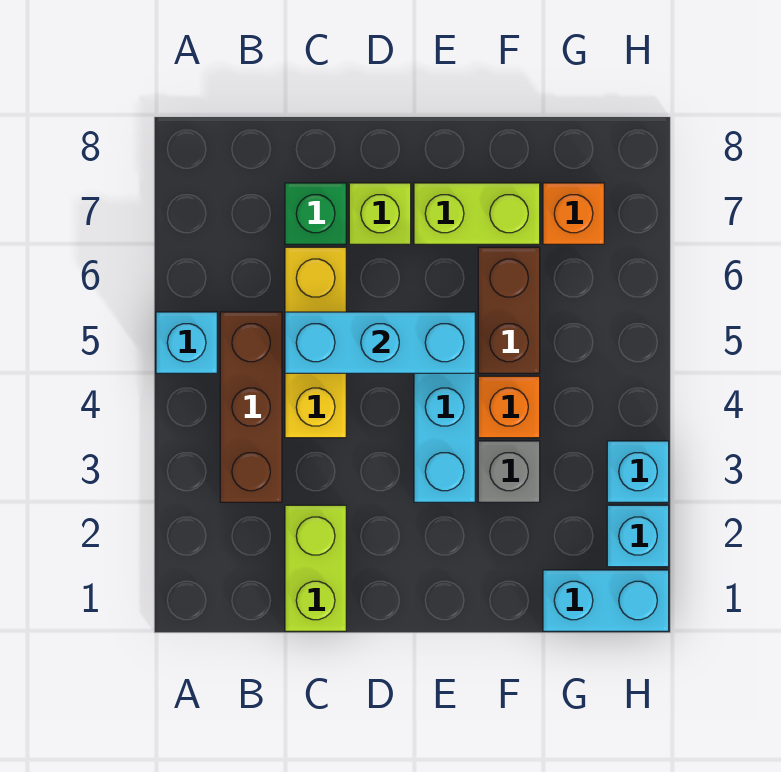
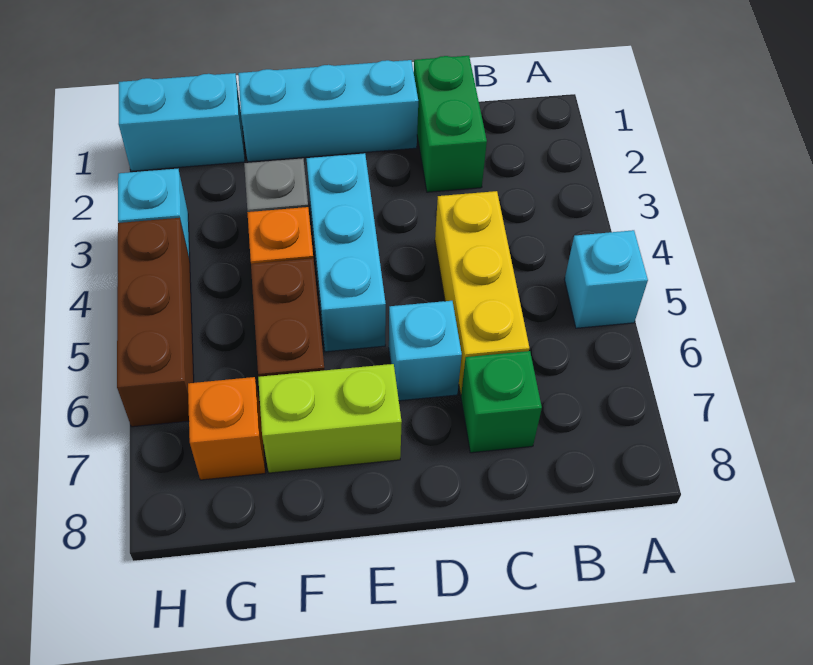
brown brick B3:B5 level 1 -> brown brick H4:H6 level 1
lime brick C1:C2 level 1 -> green brick C1:C2 level 1
cyan brick C5:E5 level 2 -> cyan brick D1:F1 level 1
lime brick D7 level 1 -> none
cyan brick H2 level 1 -> cyan brick D6 level 1

